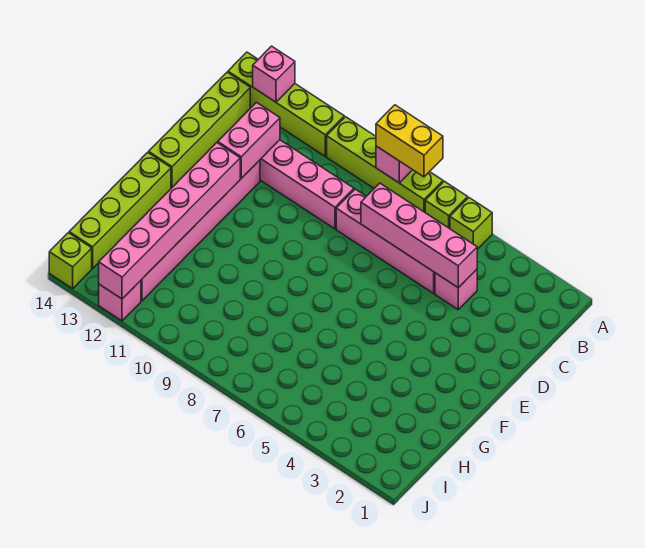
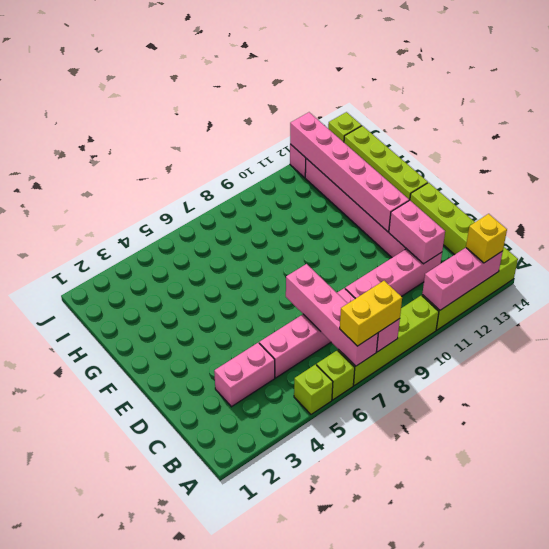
pink brick A13 level 2 -> pink brick A11:A13 level 2
none -> yellow brick A13 level 3
pink brick C4 level 1 -> pink brick C3:C4 level 1
pink brick C4:C7 level 2 -> pink brick A7:D7 level 2

